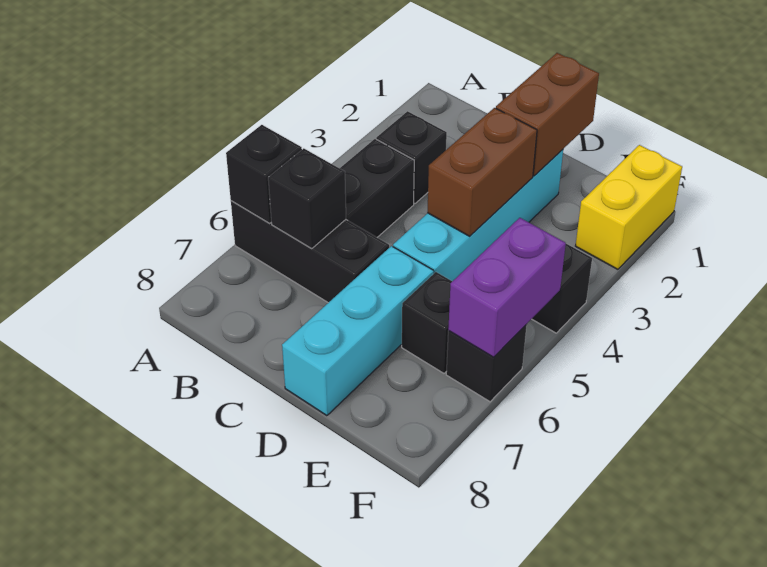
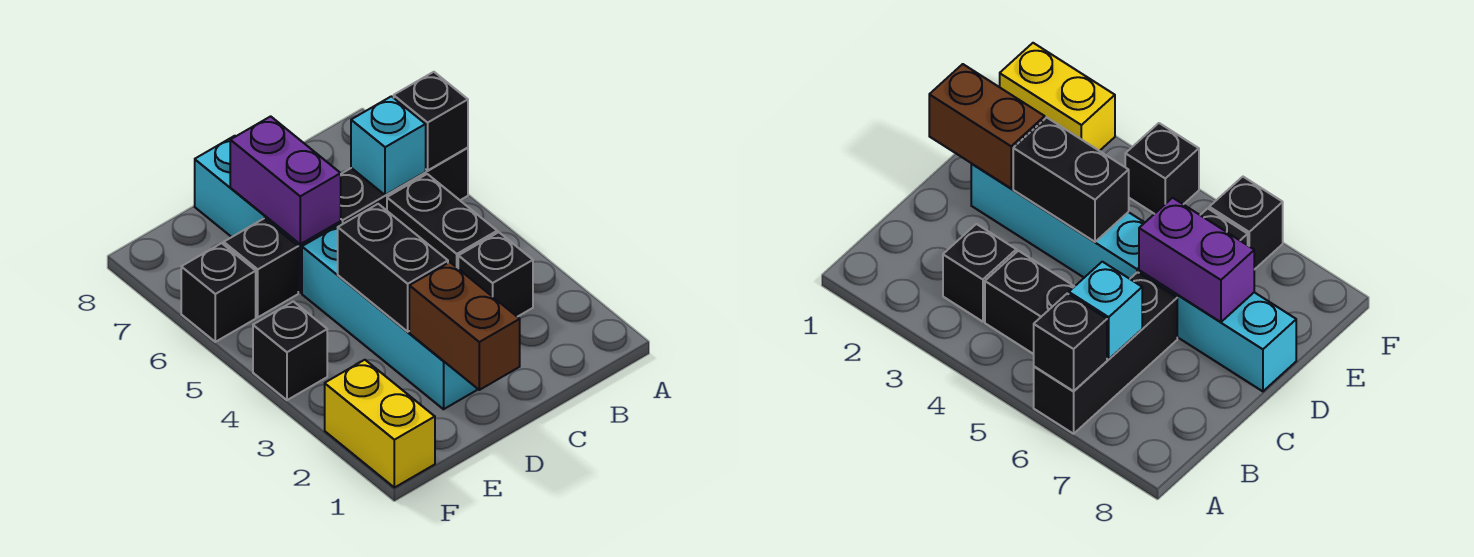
black brick B6 level 2 -> cyan brick B6 level 2
brown brick D3:D4 level 2 -> black brick D3:D4 level 2
purple brick F5:F6 level 2 -> purple brick D6:D7 level 2

